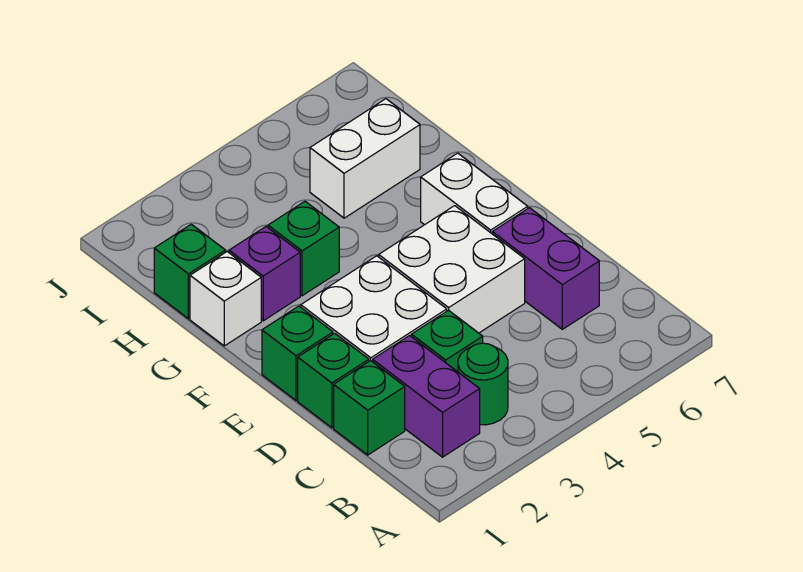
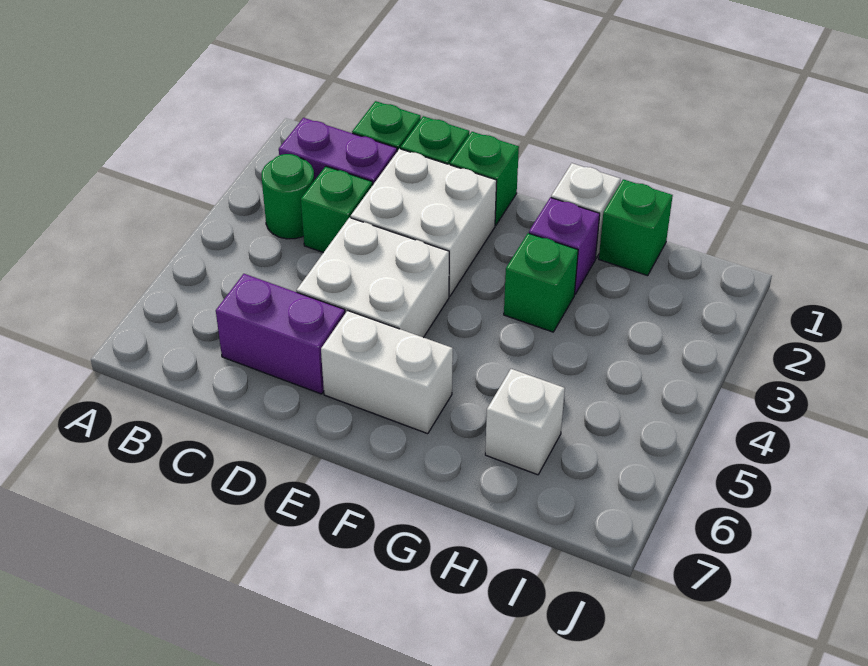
white brick H5:H6 level 1 -> white brick H6 level 1

